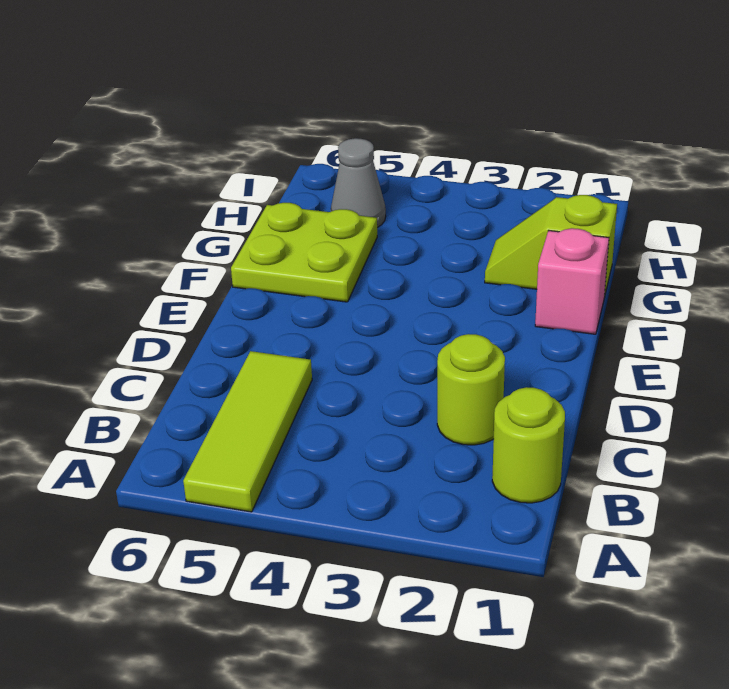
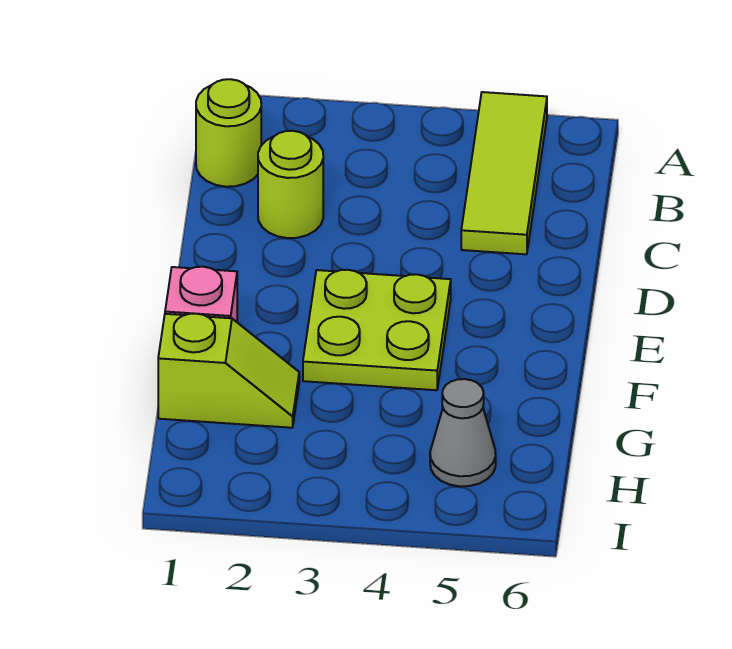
lime plate F5:G6 level 1 -> lime plate E3:F4 level 1

